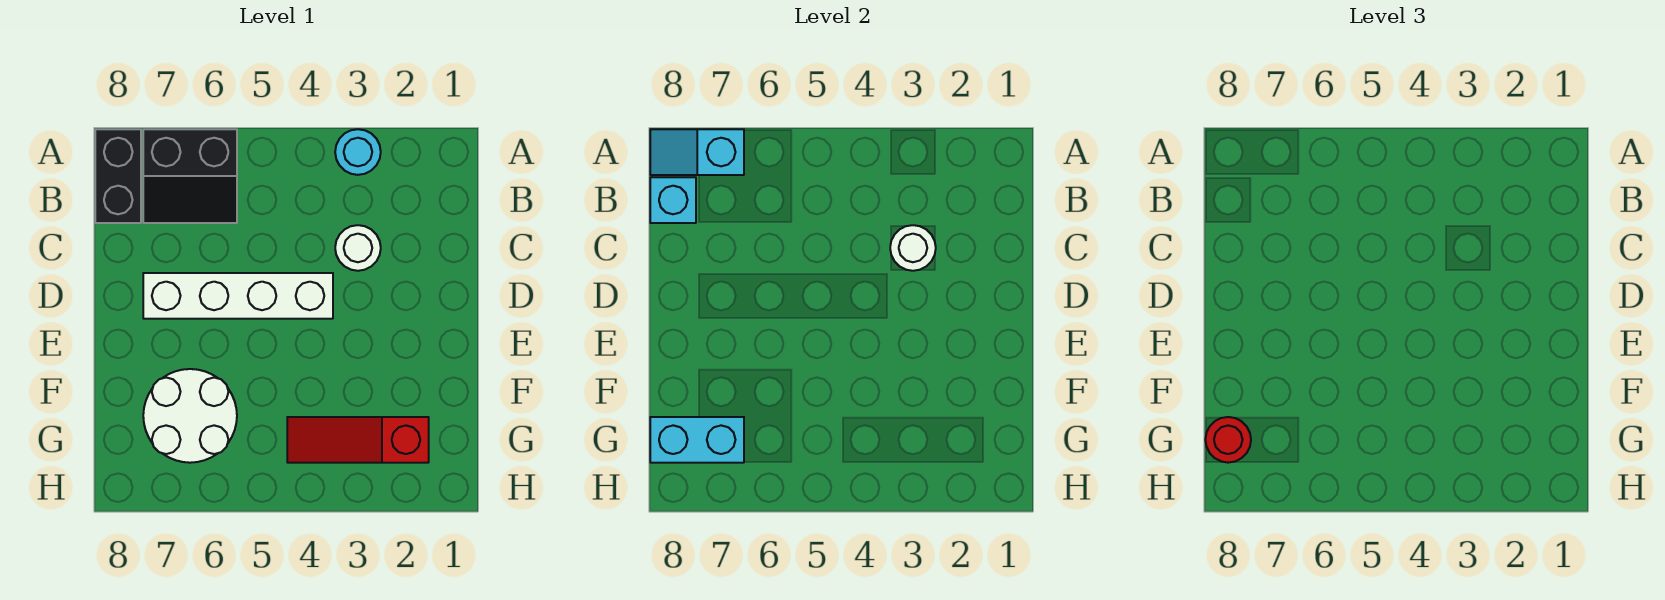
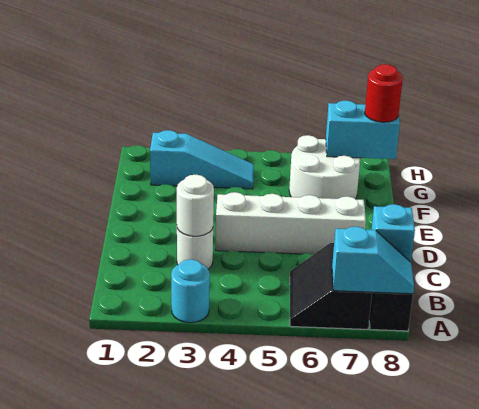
black slope A6:B7 level 1 top A -> black slope A6:B7 level 1 top 7
red slope G2:G4 level 1 top 2 -> cyan slope G2:G4 level 1 top 2

